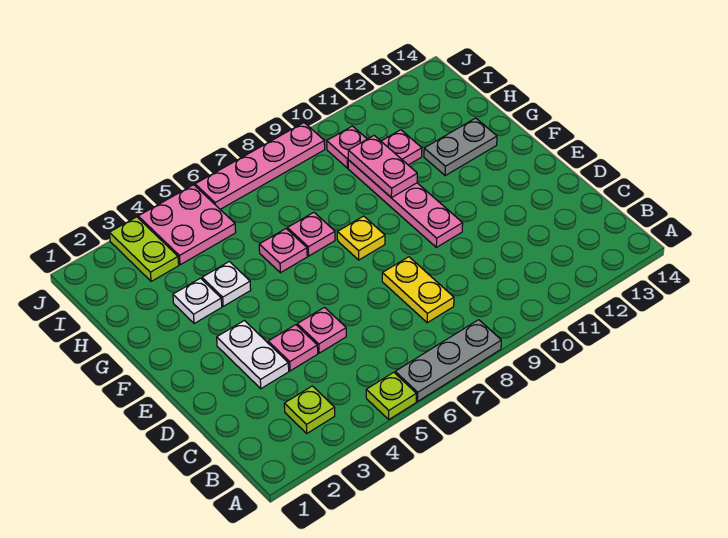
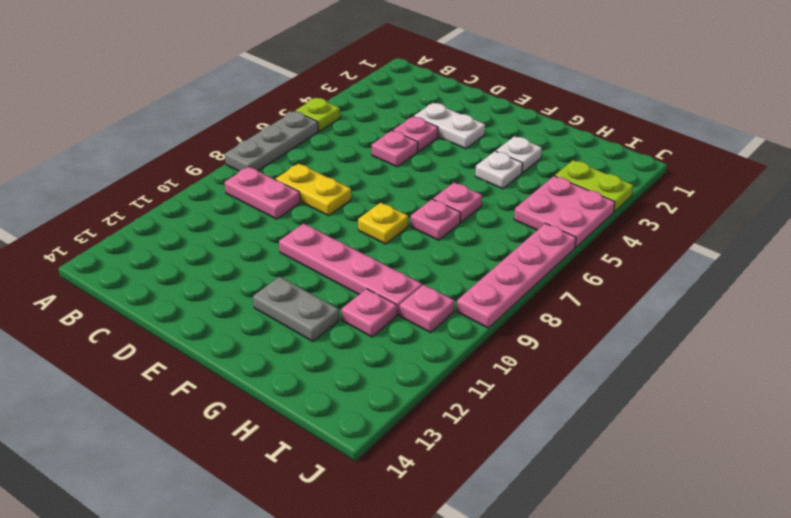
lime plate B3 level 1 -> none
pink plate G10:H10 level 2 -> pink plate B9:C9 level 1
grey plate G12:G13 level 1 -> grey plate F12:G12 level 1

